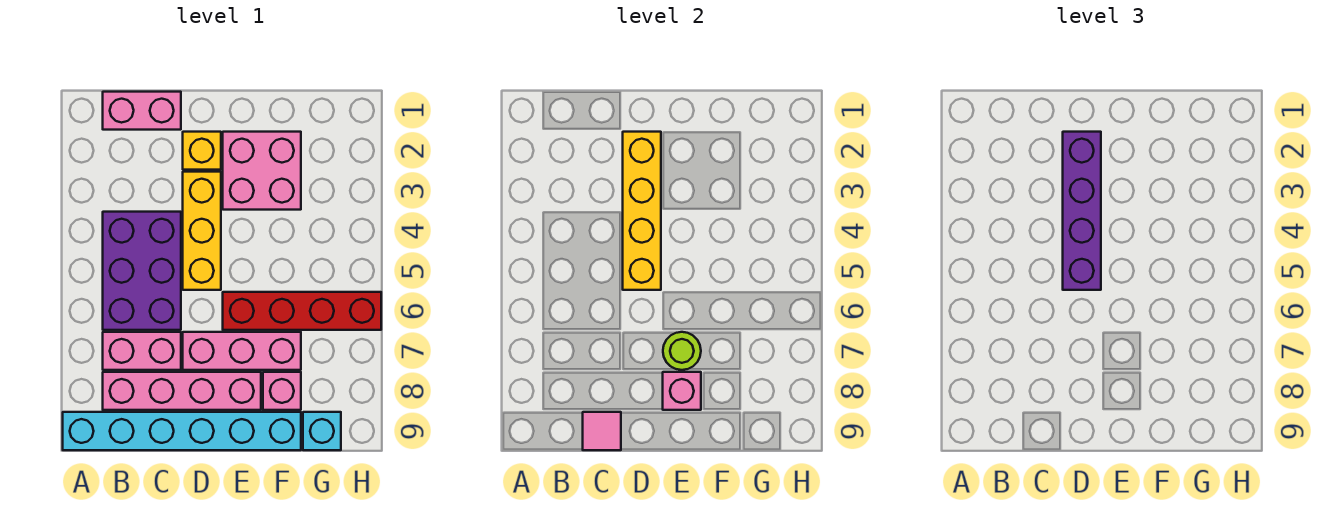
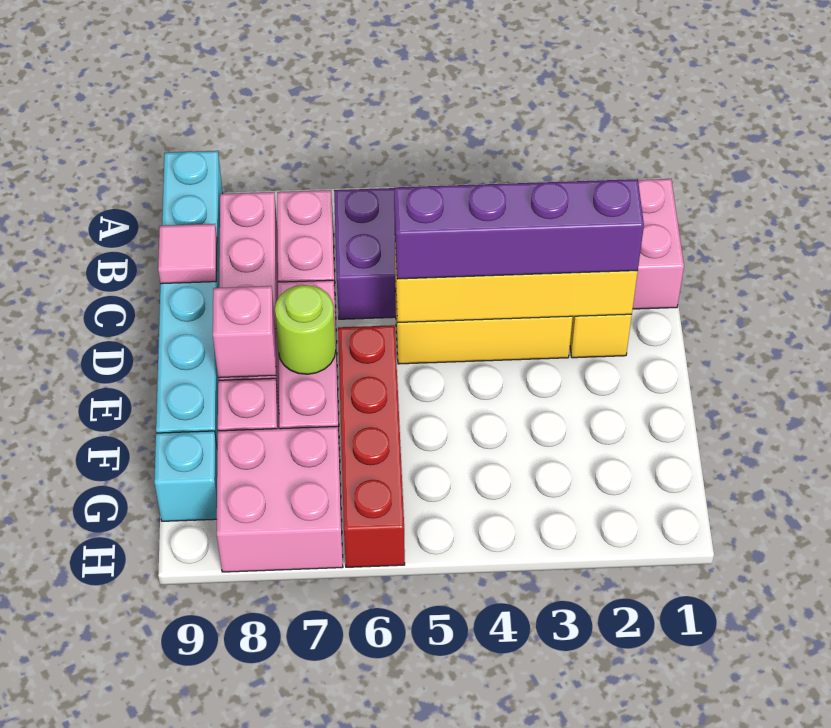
pink brick E2:F3 level 1 -> pink brick G7:H8 level 1

